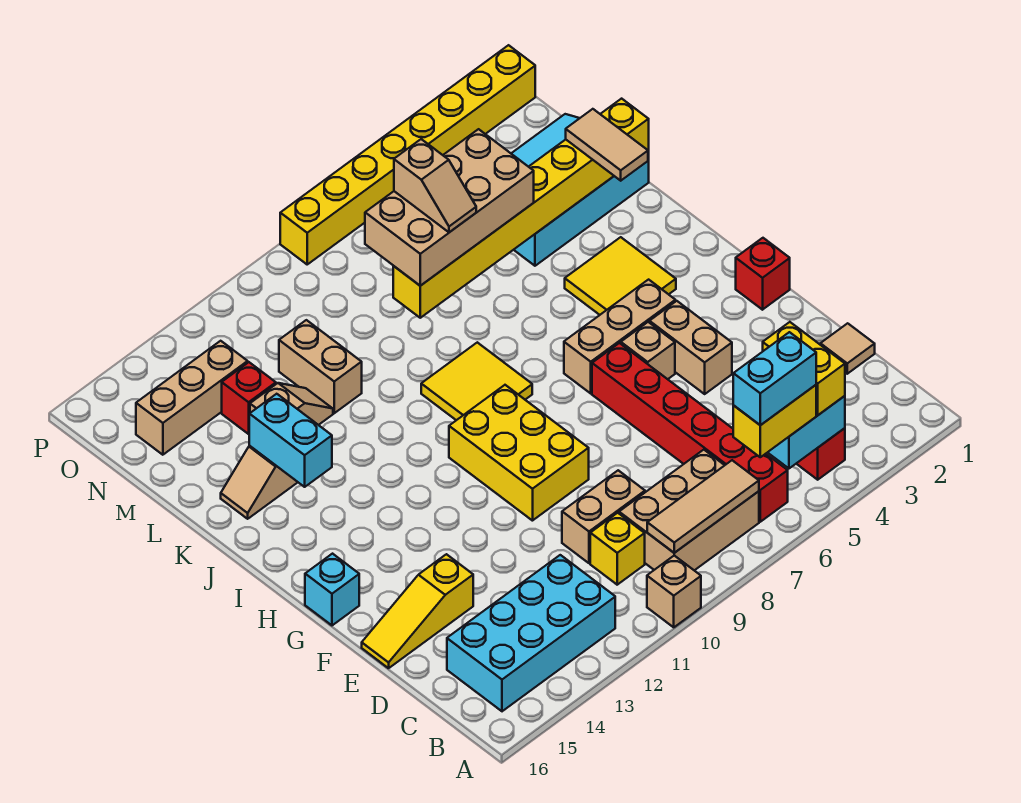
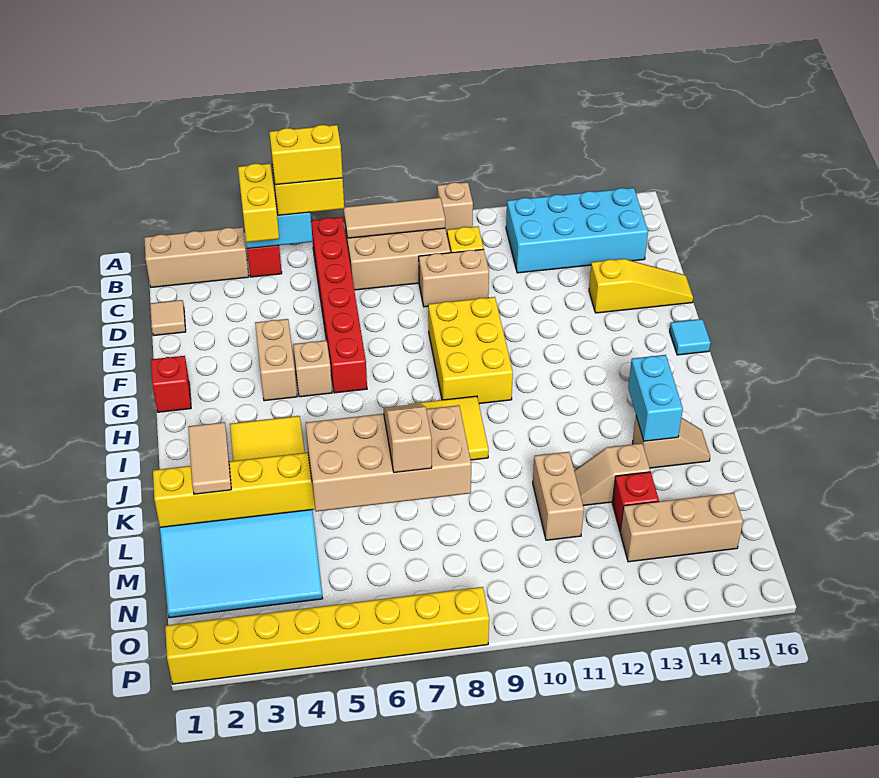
cyan brick B5:B6 level 4 -> yellow brick B5:B6 level 4
cyan brick G16 level 1 -> cyan tile G16 level 1
tan brick H4:H6 level 1 -> tan brick B1:B3 level 1

